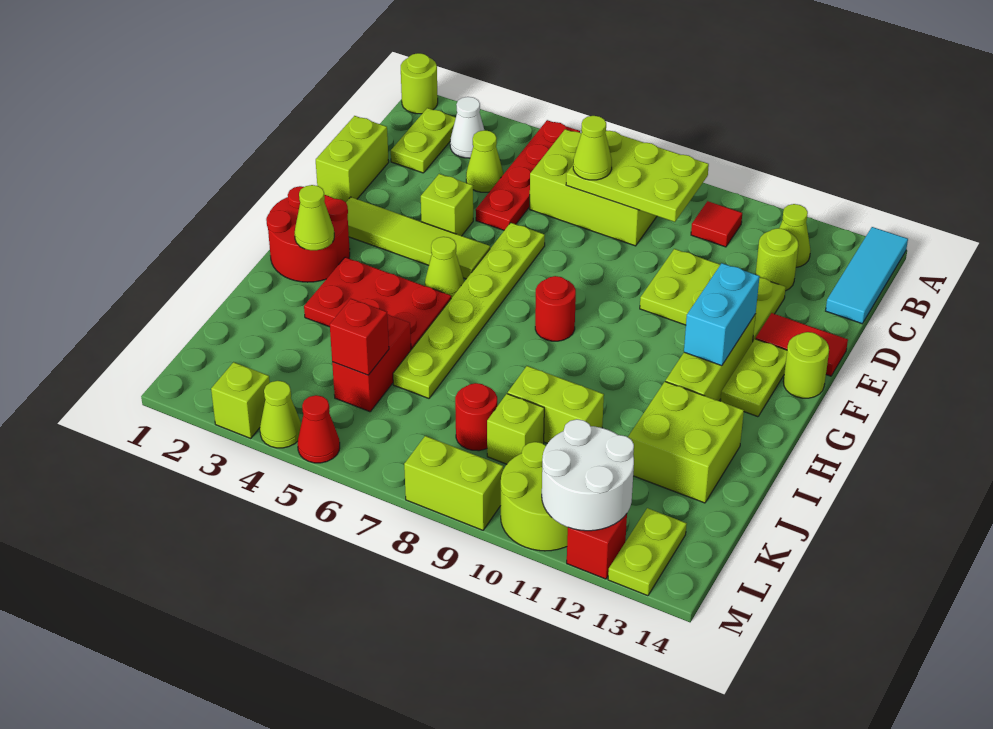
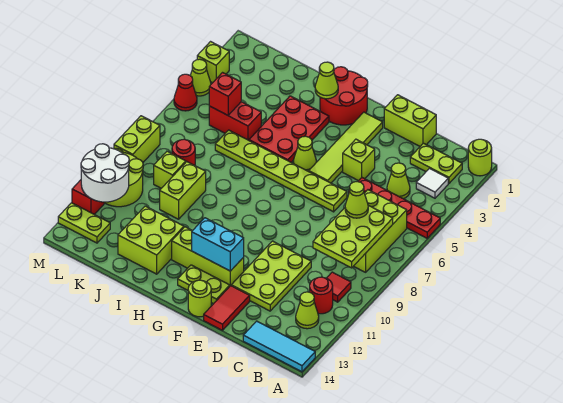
white cone B3 level 1 -> white tile B3 level 1
lime round brick C12 level 1 -> none
red round brick G8 level 1 -> red round brick B11 level 1

